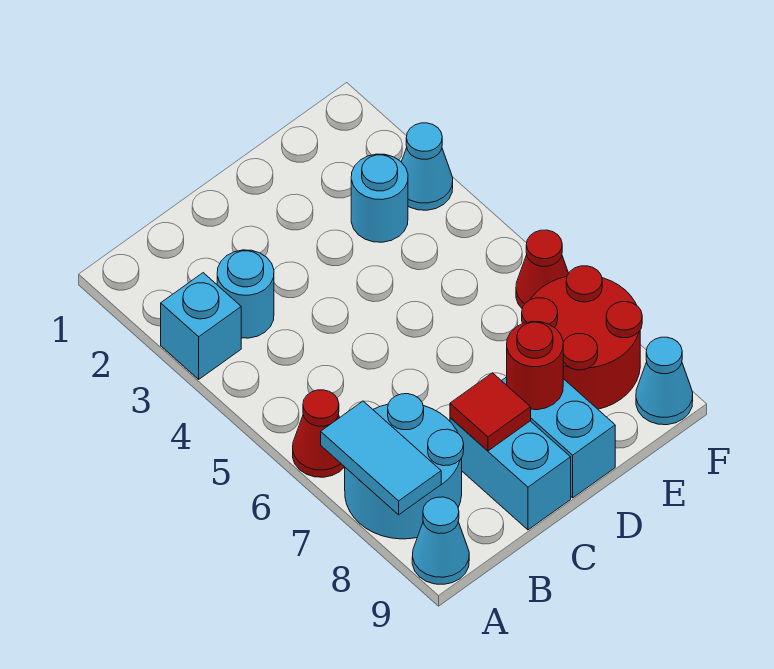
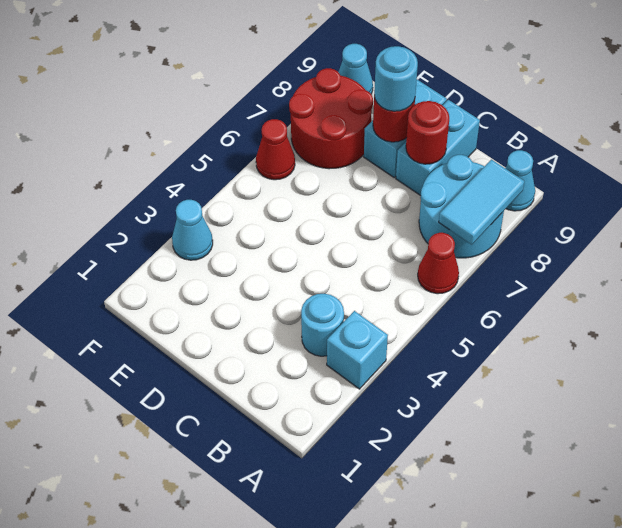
red tile C8 level 2 -> red round brick C8 level 2
cyan round brick E3 level 1 -> cyan round brick D8 level 3

